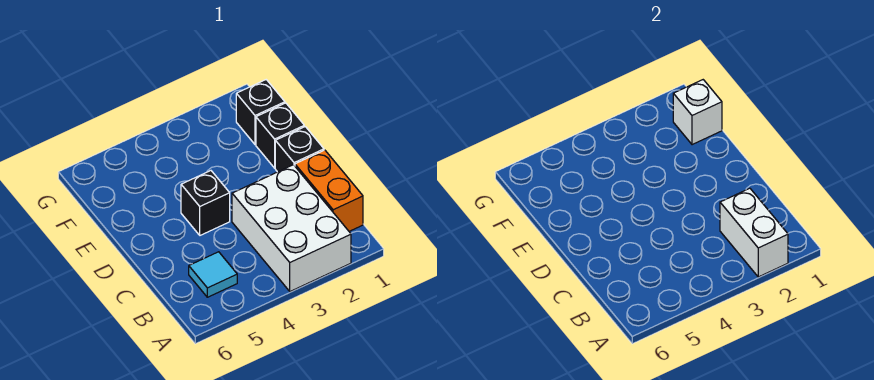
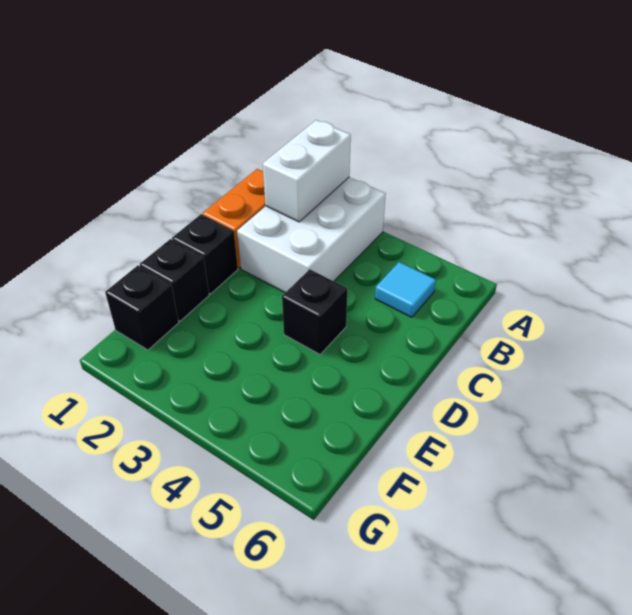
white brick F1 level 2 -> none

